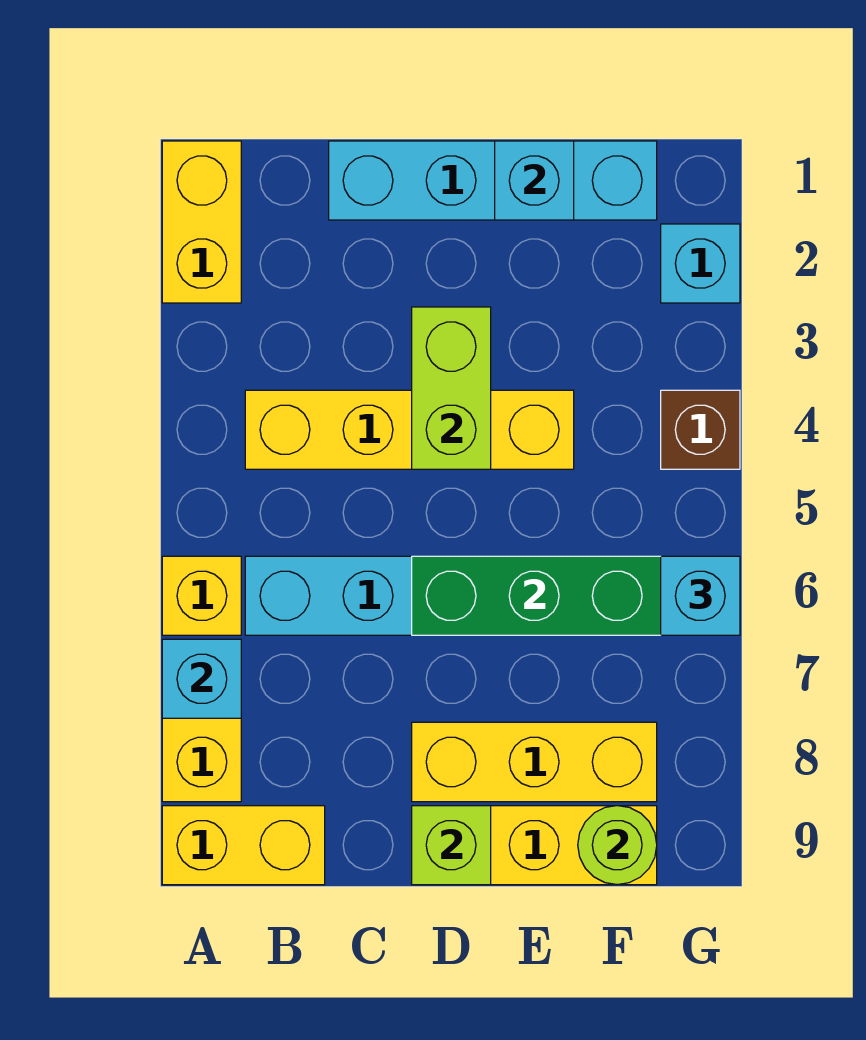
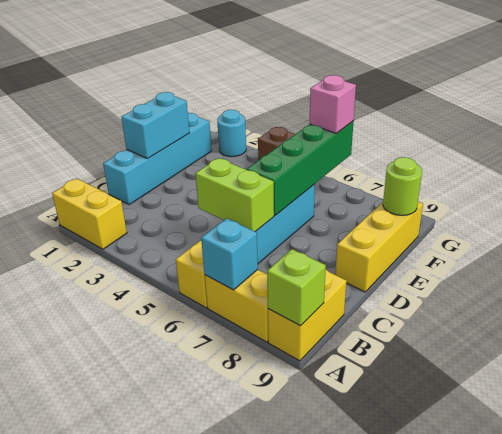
yellow brick B4:E4 level 1 -> none
lime brick D3:D4 level 2 -> lime brick C5:C6 level 2
yellow brick D8:F8 level 1 -> none
lime brick D9 level 2 -> lime brick A9 level 2
cyan brick E1 level 2 -> cyan brick D1:E1 level 2
cyan brick G2 level 1 -> cyan round brick G2 level 1
cyan brick G6 level 3 -> pink brick G6 level 3

